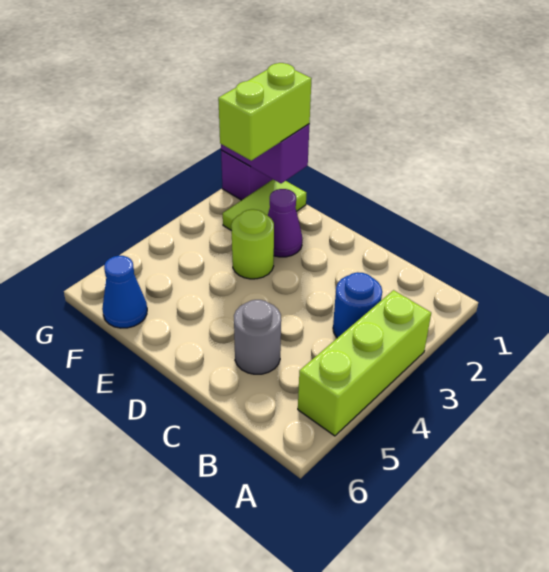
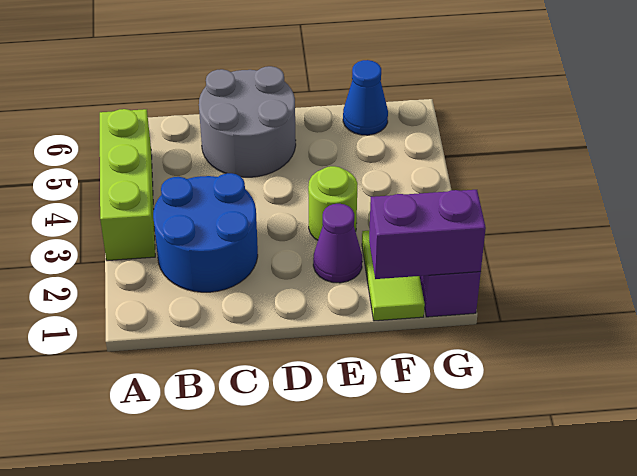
blue round brick B3 level 1 -> blue round brick B2:C3 level 1
grey round brick C5 level 1 -> grey round brick C5:D6 level 1
lime brick F1:F2 level 3 -> none

